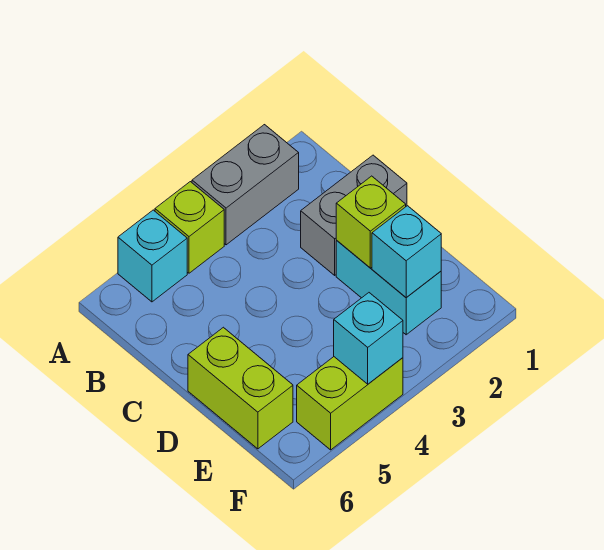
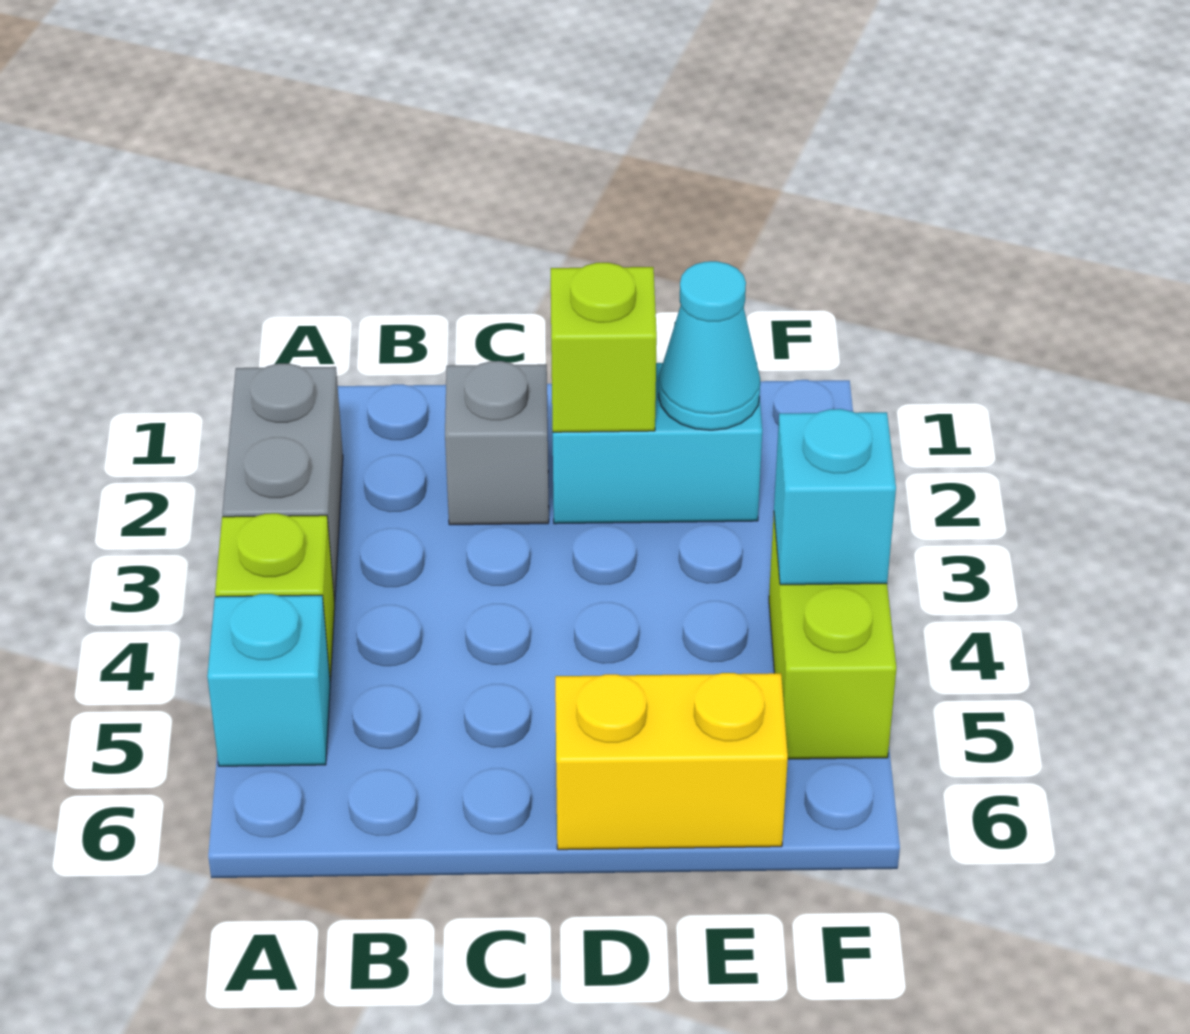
grey brick C1:C2 level 1 -> grey brick C2 level 1
lime brick D6:E6 level 1 -> yellow brick D6:E6 level 1
cyan brick E2 level 2 -> cyan cone E2 level 2

